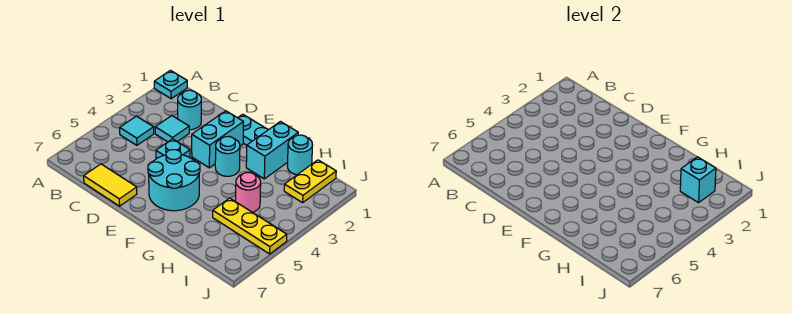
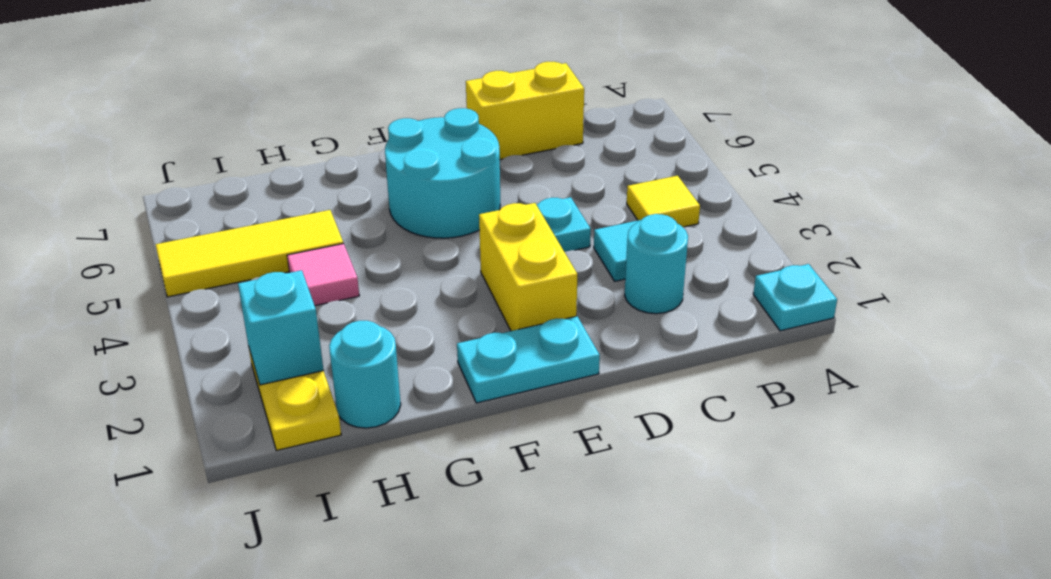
cyan tile B4 level 1 -> yellow tile B4 level 1
yellow tile C7:D7 level 1 -> yellow brick C7:D7 level 1
cyan brick E2:E3 level 1 -> yellow brick E2:E3 level 1
cyan round brick F3 level 1 -> none
cyan brick G1:G2 level 1 -> none
pink round brick H4 level 1 -> pink tile H4 level 1
yellow plate H5:J5 level 1 -> yellow tile H5:J5 level 1

